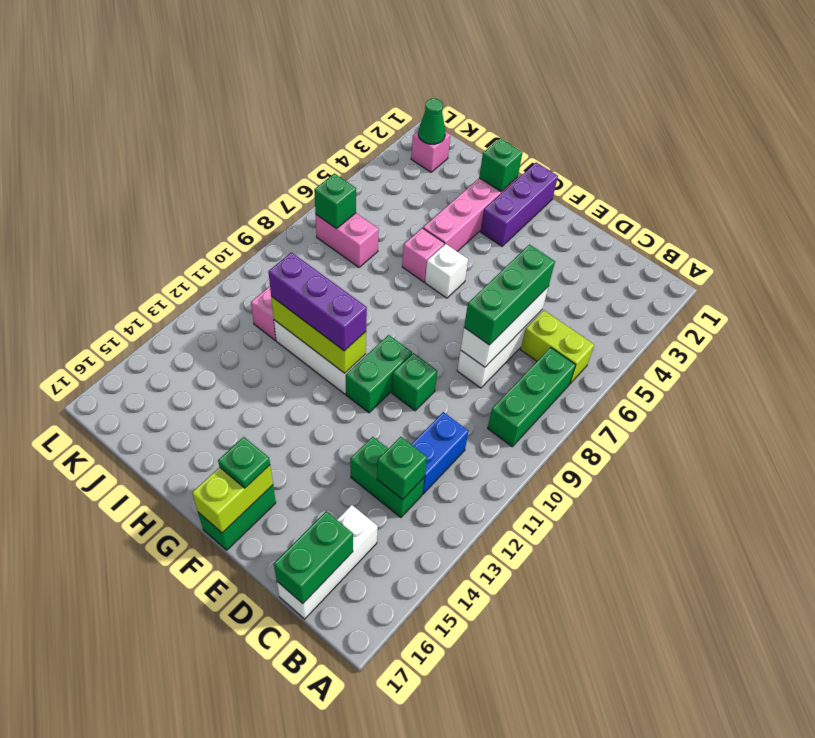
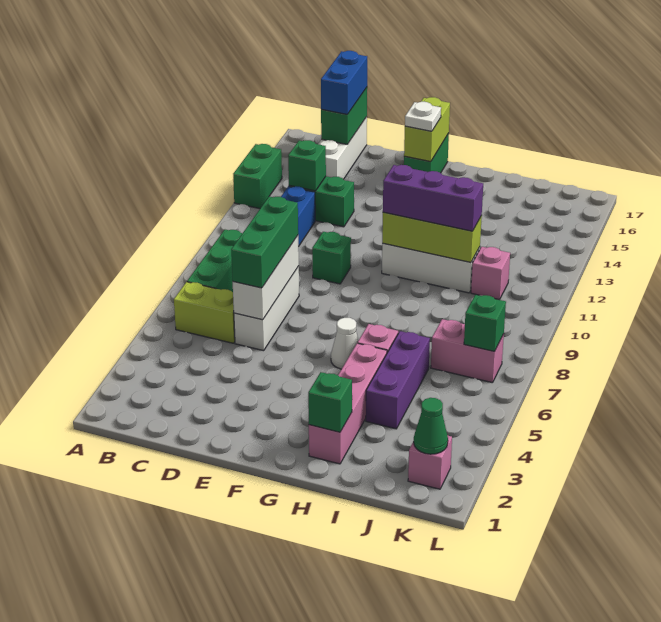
none -> blue brick C16:C17 level 3
green brick F10:F11 level 1 -> green brick A13:A14 level 1
green plate F16 level 3 -> white plate F16 level 3
purple brick G1:G3 level 1 -> purple brick I4:I6 level 1
white brick G6 level 1 -> white cone G6 level 1

